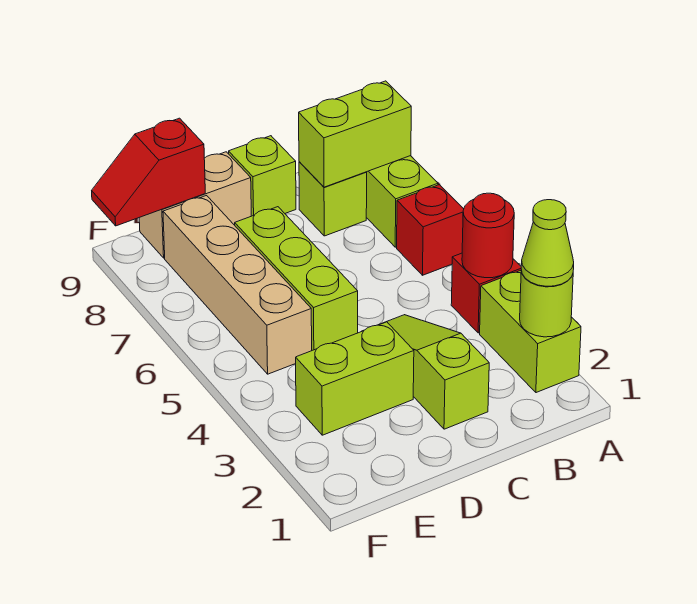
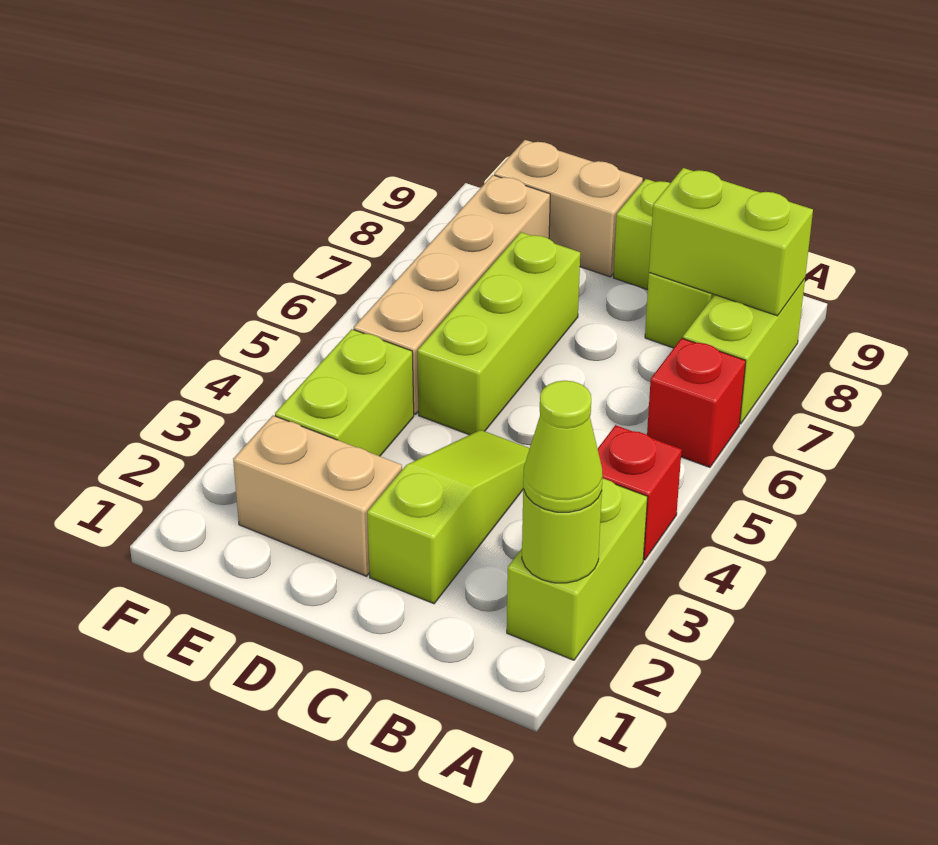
red round brick A4 level 2 -> none
none -> tan brick D2:E2 level 1
lime brick D3:E3 level 1 -> lime brick E3:E4 level 1
red slope E9:F9 level 2 top E -> none

